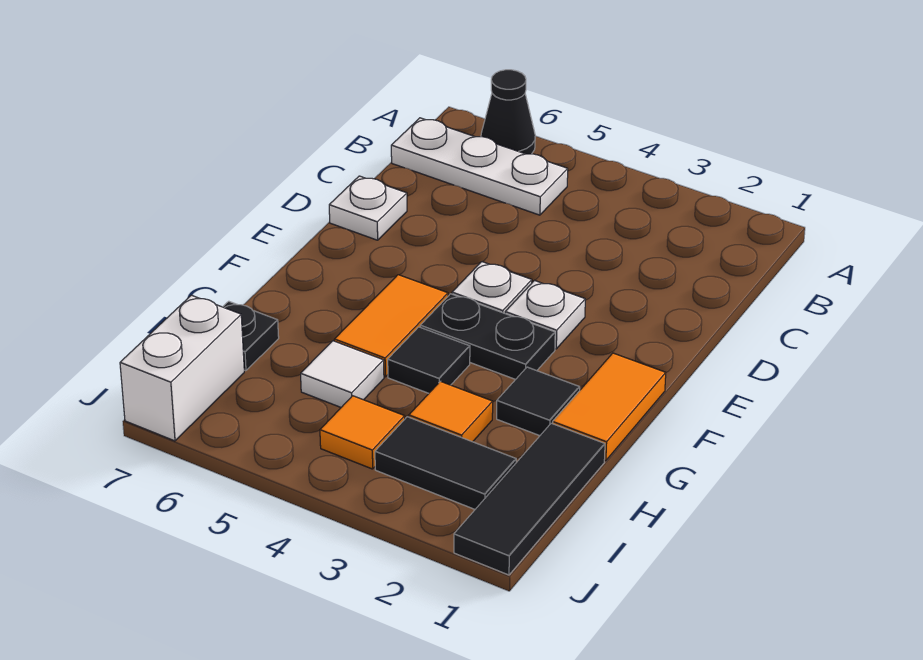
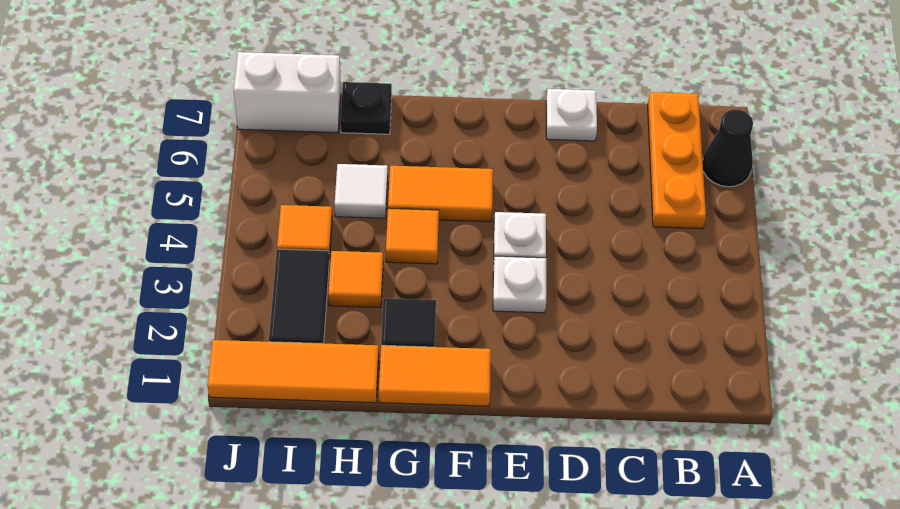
white plate B5:B7 level 1 -> orange plate B5:B7 level 1
black plate F3:F4 level 1 -> none
black tile G4 level 1 -> orange tile G4 level 1
black tile H1:J1 level 1 -> orange tile H1:J1 level 1

